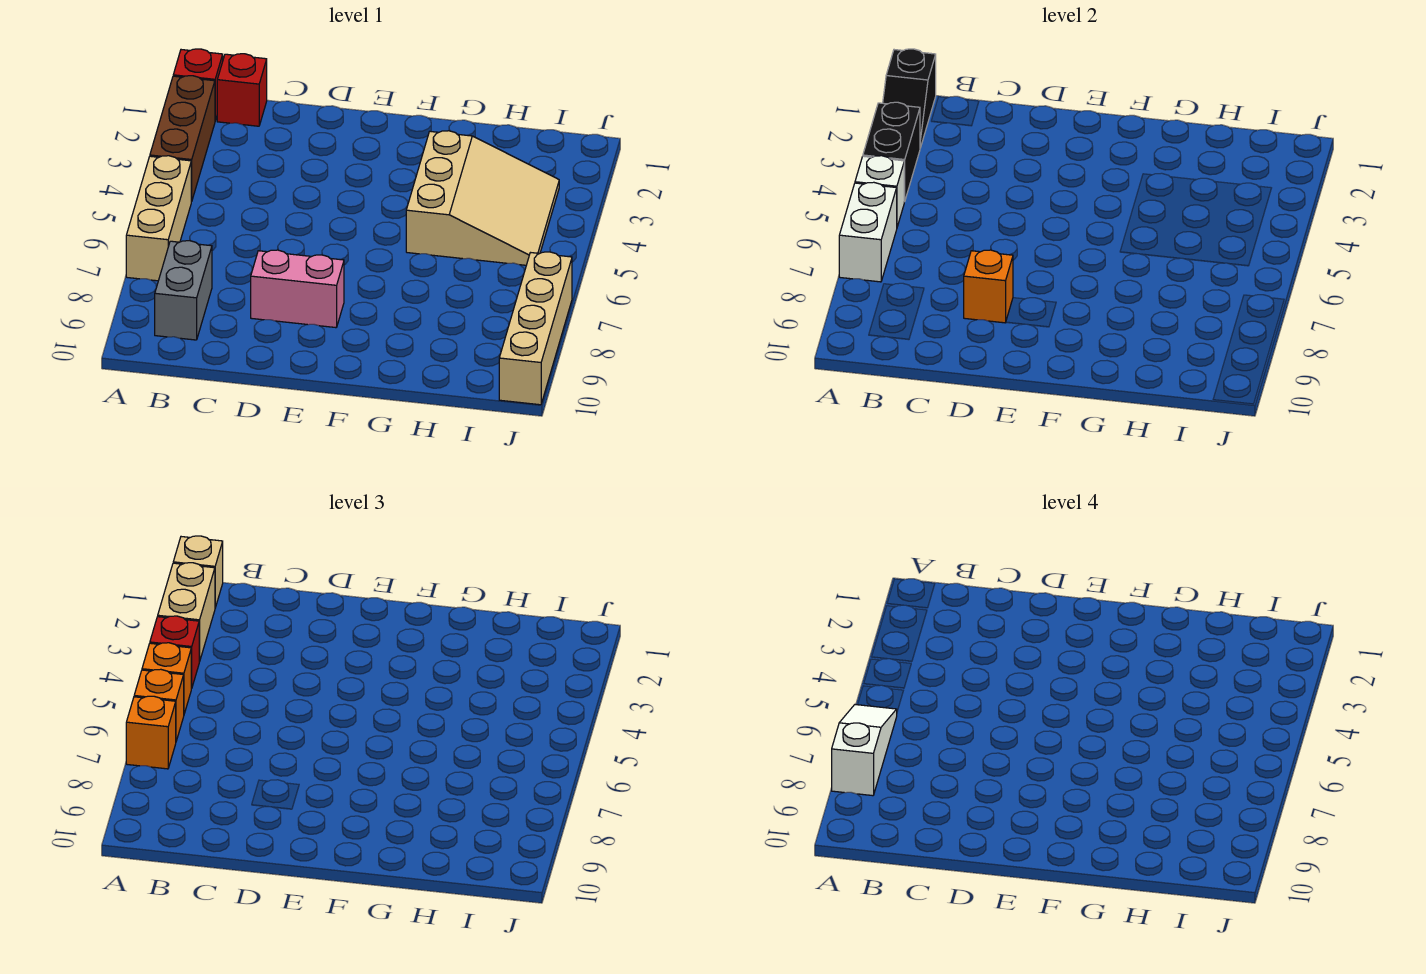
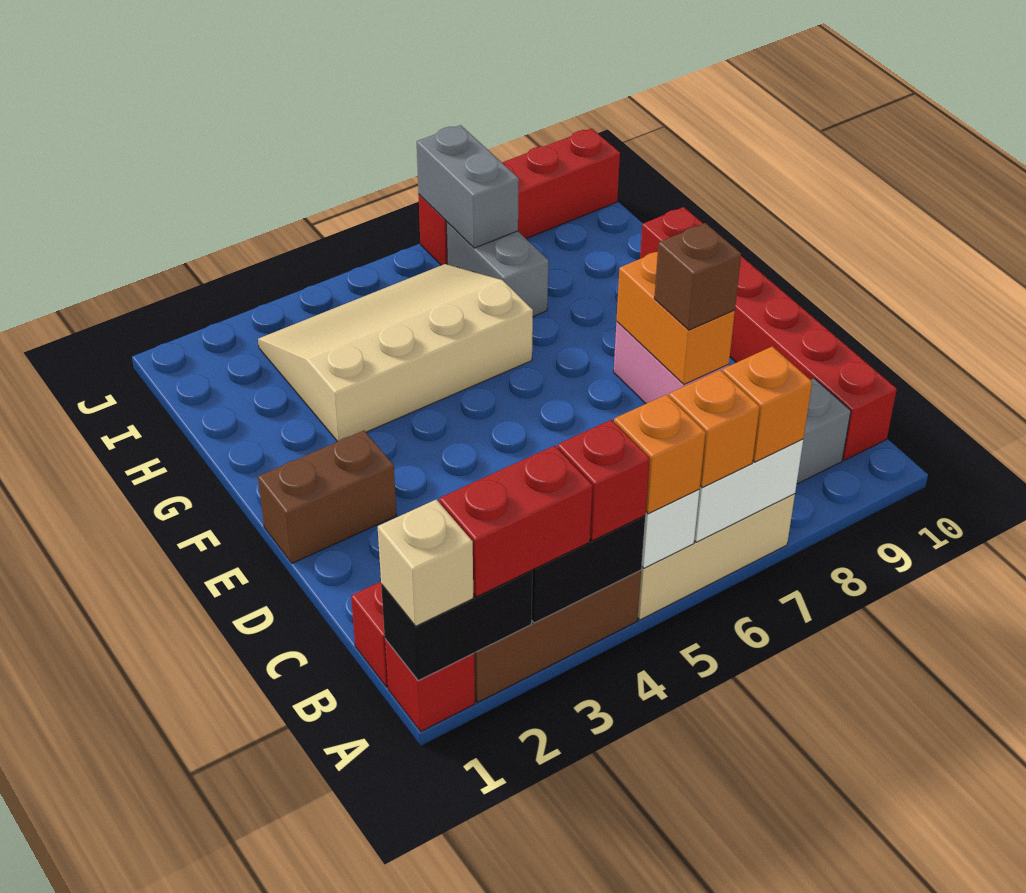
black slope A1:A2 level 2 top 1 -> black brick A1:A2 level 2
tan brick A2:A3 level 3 -> red brick A2:A3 level 3
white slope A6:A8 level 4 top 8 -> none
none -> red brick B10:G10 level 1
orange brick D8 level 2 -> orange brick D8:E8 level 2
none -> brown brick D8 level 3
none -> brown brick E1:E2 level 1
tan slope G3:I5 level 1 top G -> tan slope G3:I6 level 1 top G
none -> grey brick H7:I7 level 1
none -> grey brick I7:J7 level 2
tan brick J7:J10 level 1 -> red brick J7:J10 level 1

